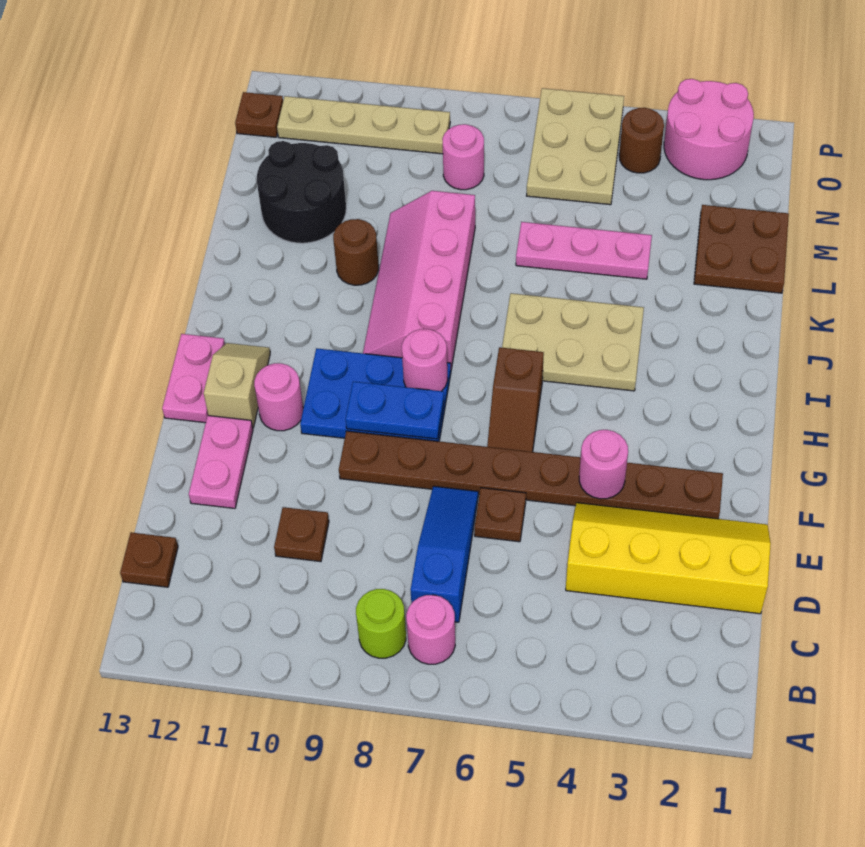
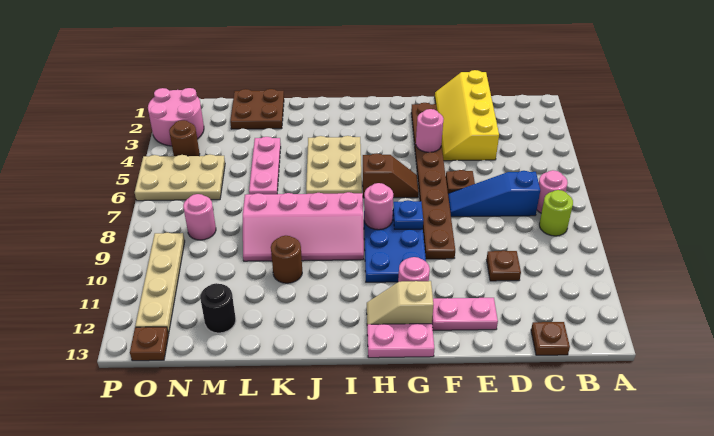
blue plate G8:G9 level 2 -> blue plate G8 level 2
black round brick L11:M12 level 1 -> black round brick M12 level 1

